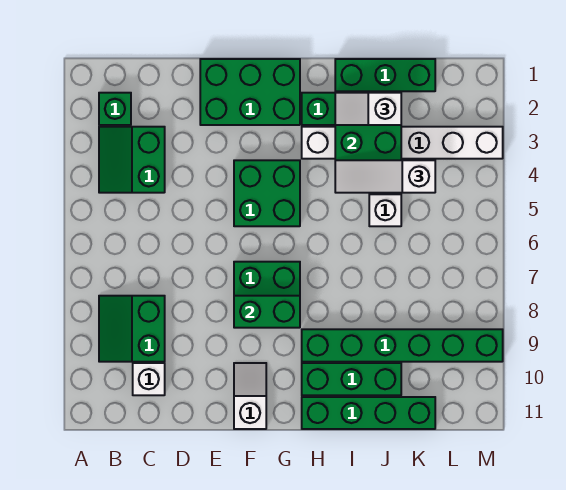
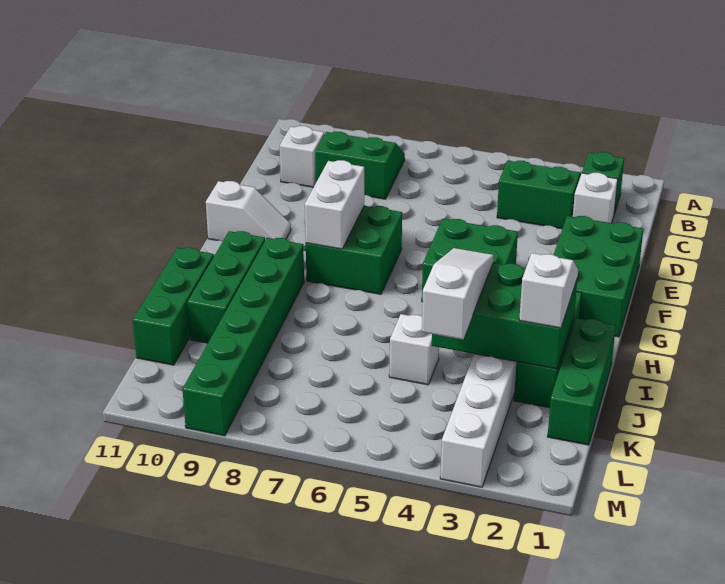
none -> white brick C2 level 1
green brick F8:G8 level 2 -> white brick F8:G8 level 2
green brick H11:K11 level 1 -> green brick I11:K11 level 1

